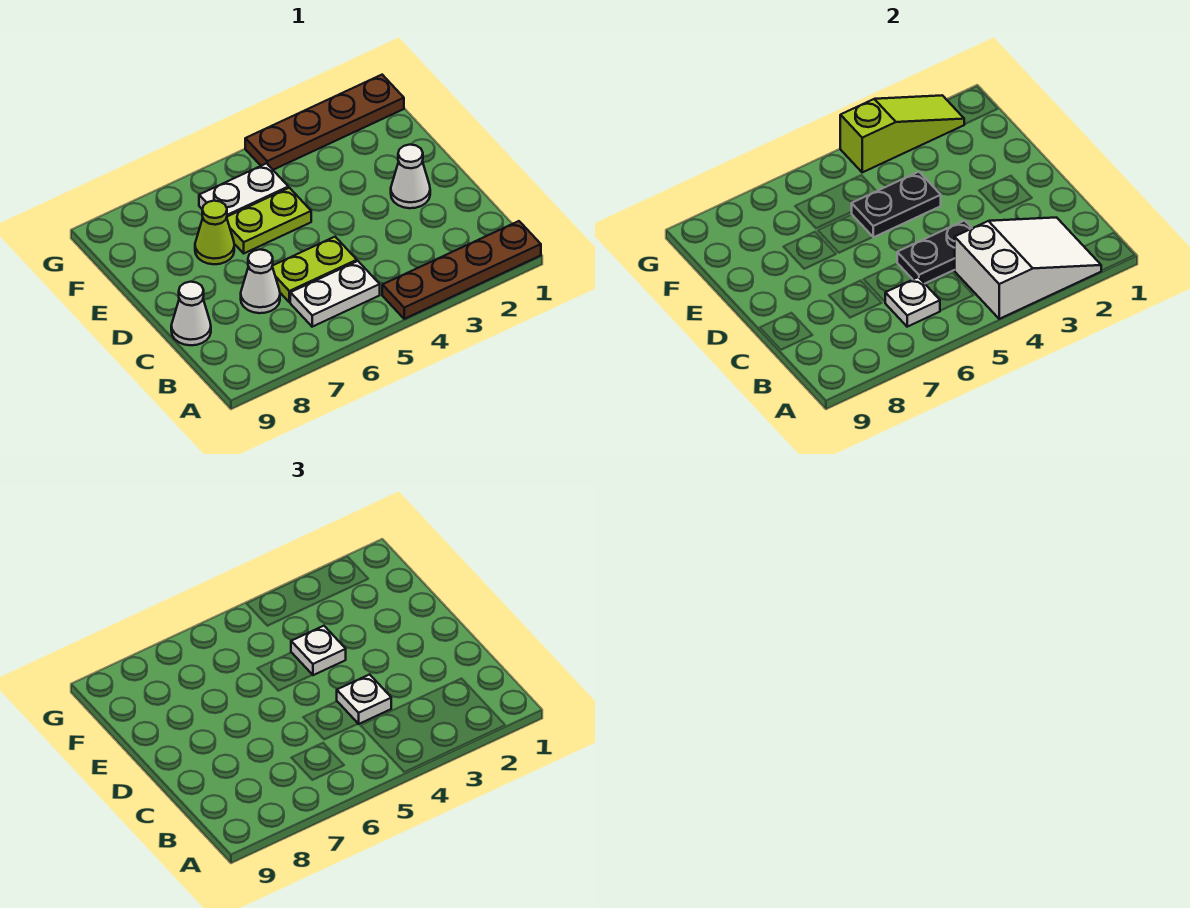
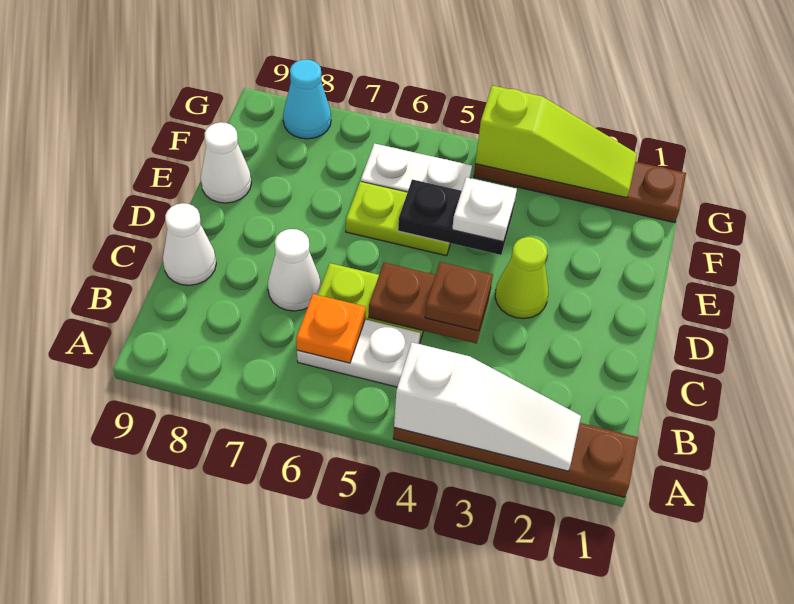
white slope A2:B4 level 2 top 4 -> white slope A2:A4 level 2 top 4
white plate B6 level 2 -> orange plate B6 level 2
black plate C4:C5 level 2 -> brown plate C4:C5 level 2
white plate C4 level 3 -> brown plate C4 level 3
white cone D2 level 1 -> white cone E9 level 1
lime cone E7 level 1 -> lime cone D3 level 1
none -> cyan cone G8 level 1

